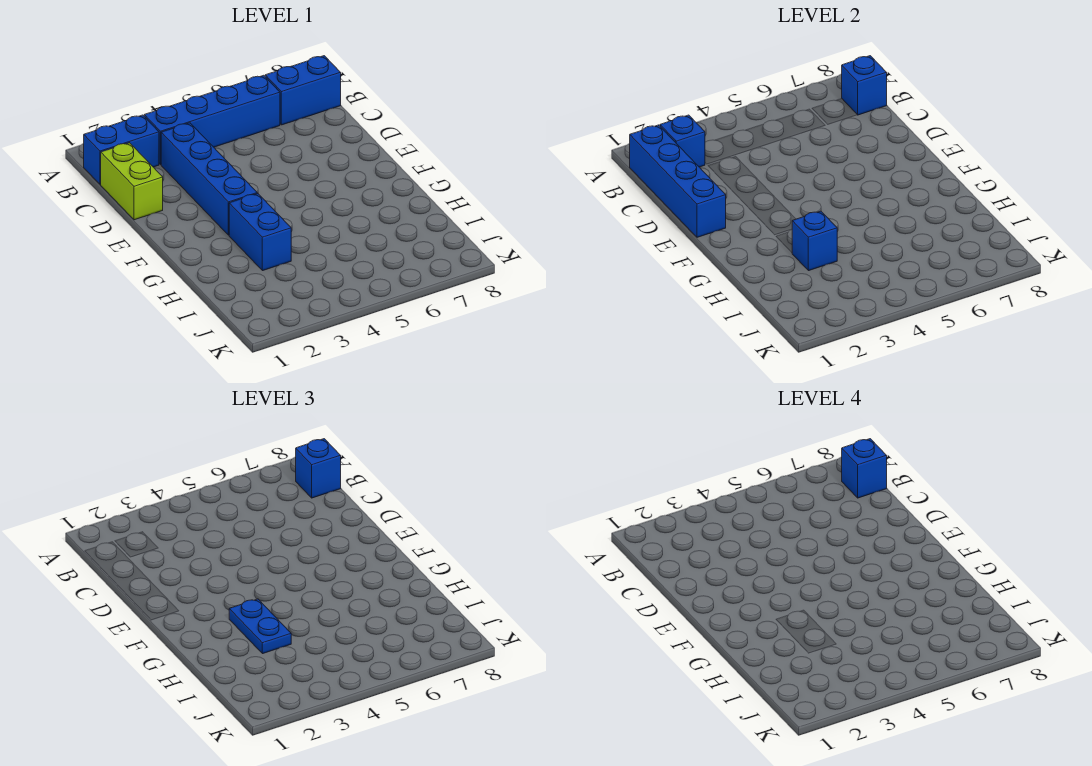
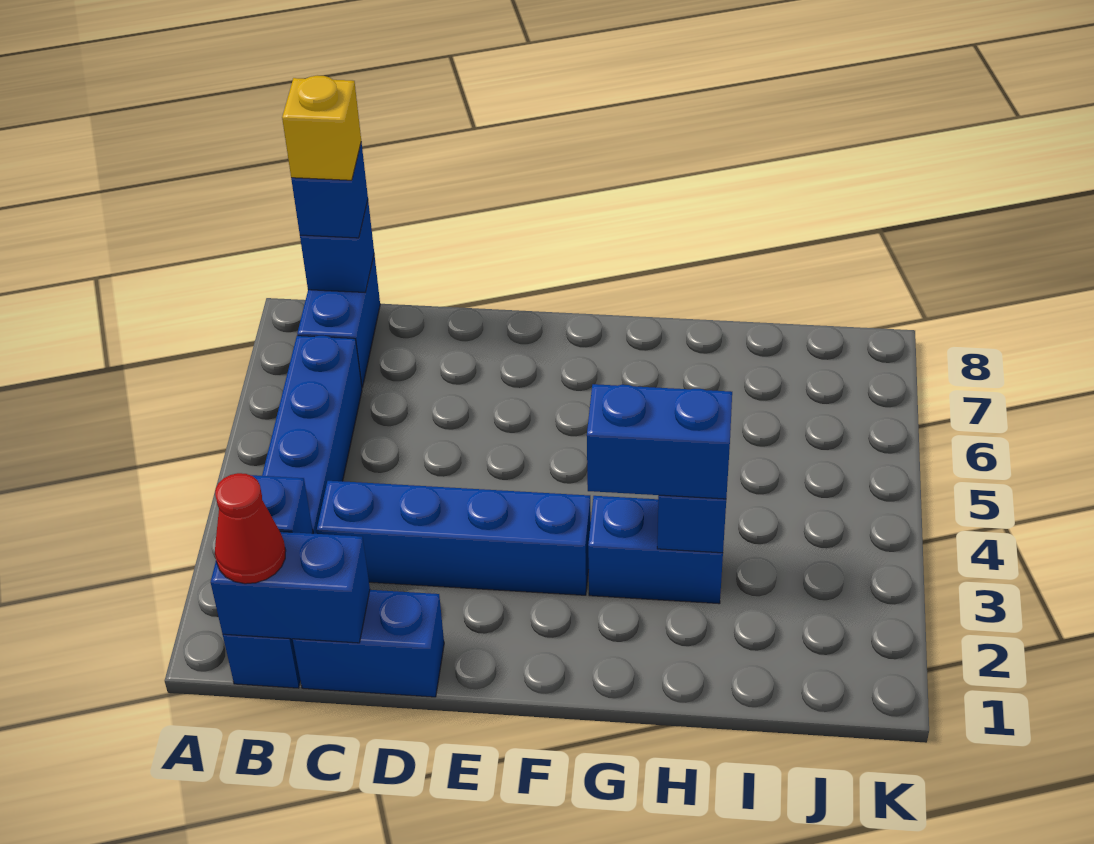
blue brick B1:E1 level 2 -> blue brick B1:C1 level 2
none -> red cone B1 level 3
blue brick B8 level 4 -> yellow brick B8 level 4
lime brick C1:D1 level 1 -> blue brick C1:D1 level 1
blue plate G3:H3 level 3 -> blue brick G3:H3 level 3

